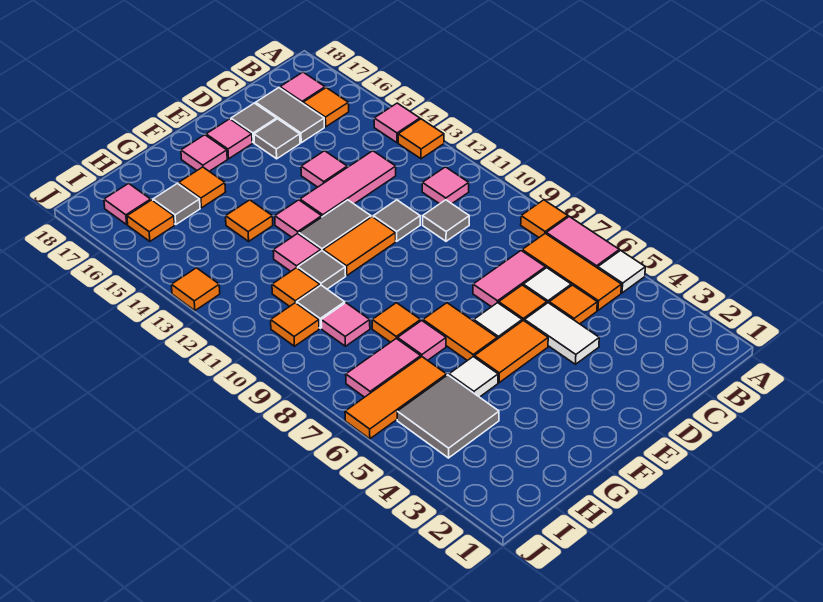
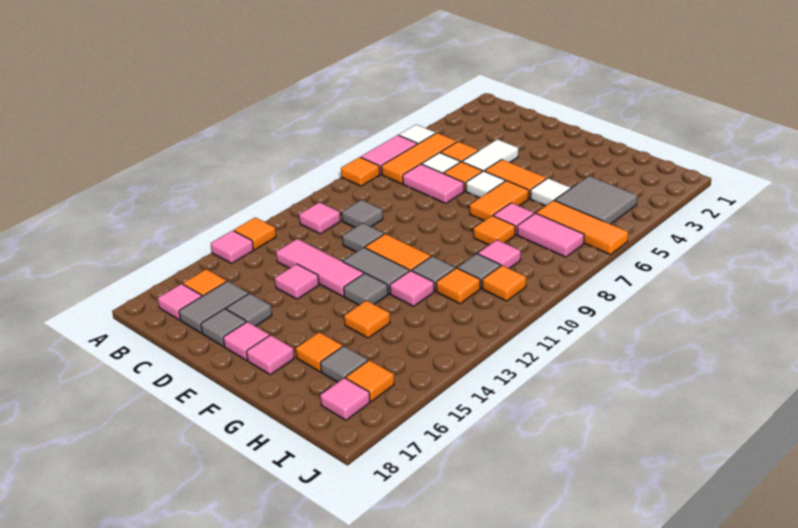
pink tile F13 level 1 -> grey tile F13 level 1
orange tile J13 level 1 -> none

